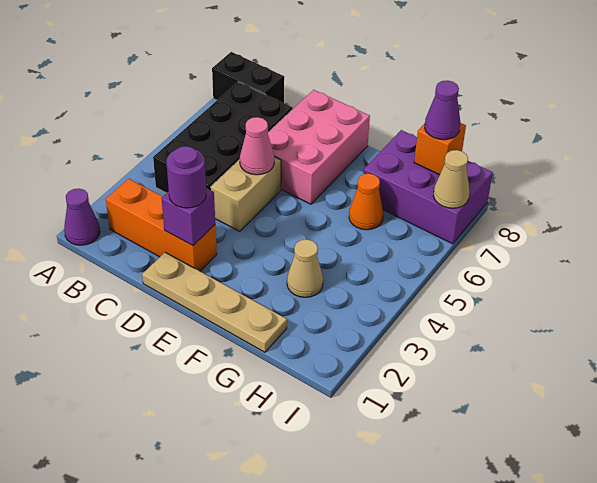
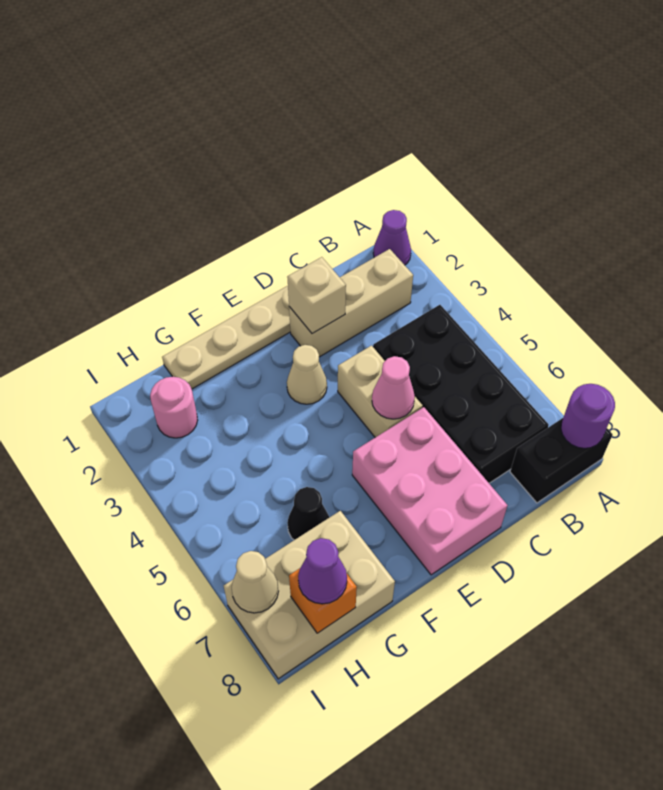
orange brick B2:D2 level 1 -> tan brick B2:D2 level 1
purple brick D2 level 2 -> tan brick D2 level 2
purple round brick D2 level 3 -> purple round brick A8 level 2
tan cone G3 level 1 -> tan cone E3 level 1
orange cone G6 level 1 -> black cone G6 level 1
purple brick G7:I8 level 1 -> tan brick G7:I8 level 1
none -> pink round brick H2 level 1

